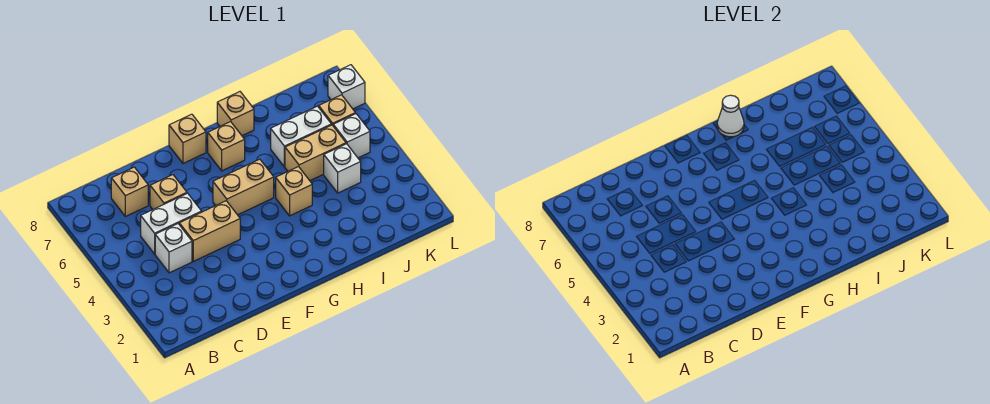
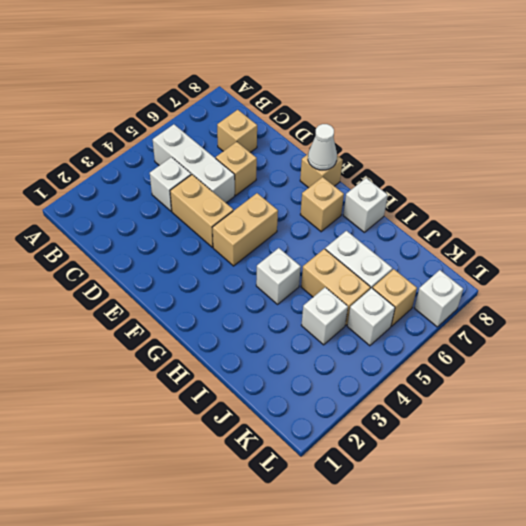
white brick C5:D5 level 1 -> white brick B5:D5 level 1
tan brick F5:G5 level 1 -> tan brick F4:F5 level 1
tan brick H4 level 1 -> white brick H4 level 1
tan brick H8 level 1 -> white brick H8 level 1
white cone H8 level 2 -> white cone F8 level 2

